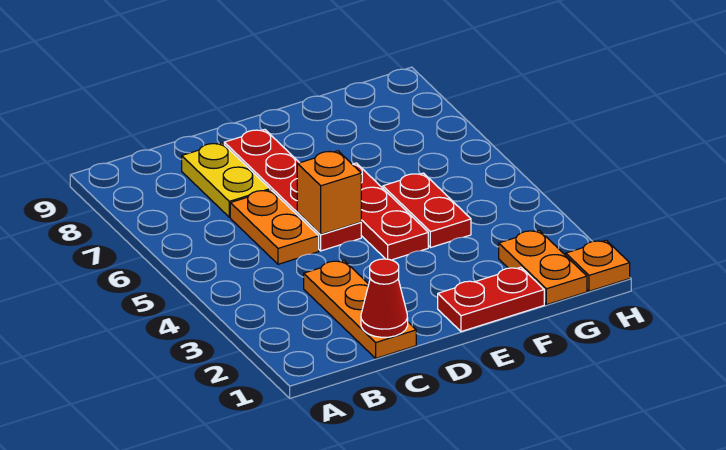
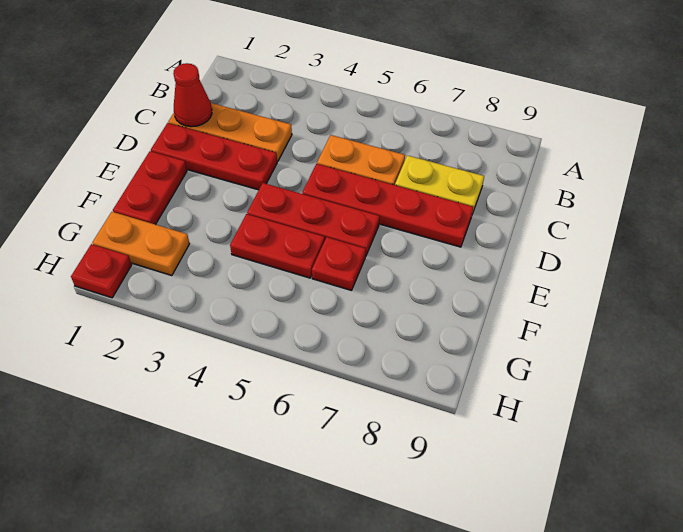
none -> red plate D1:D3 level 1
orange brick D5 level 2 -> none
none -> red plate F6 level 1
orange plate H1 level 1 -> red plate H1 level 1

